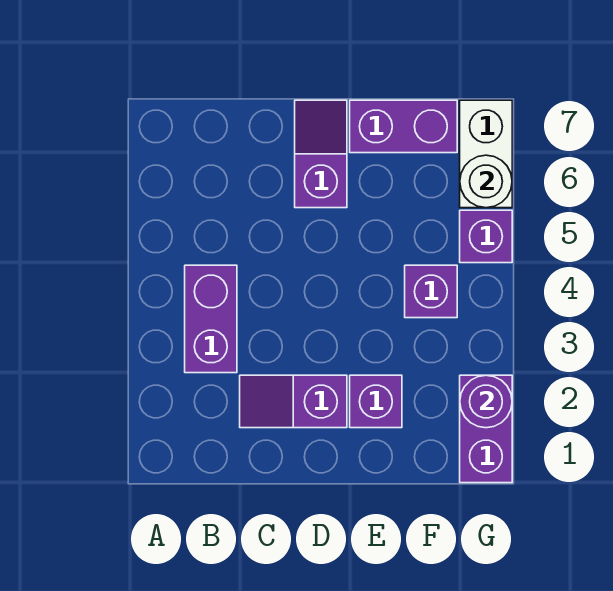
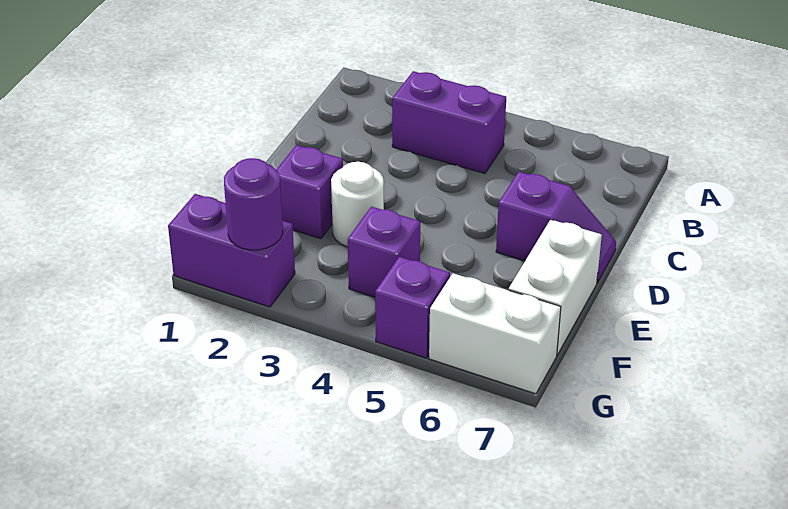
purple slope C2:D2 level 1 top D -> none
purple brick E7:F7 level 1 -> white brick E7:F7 level 1
white round brick G6 level 2 -> white round brick E3 level 1

